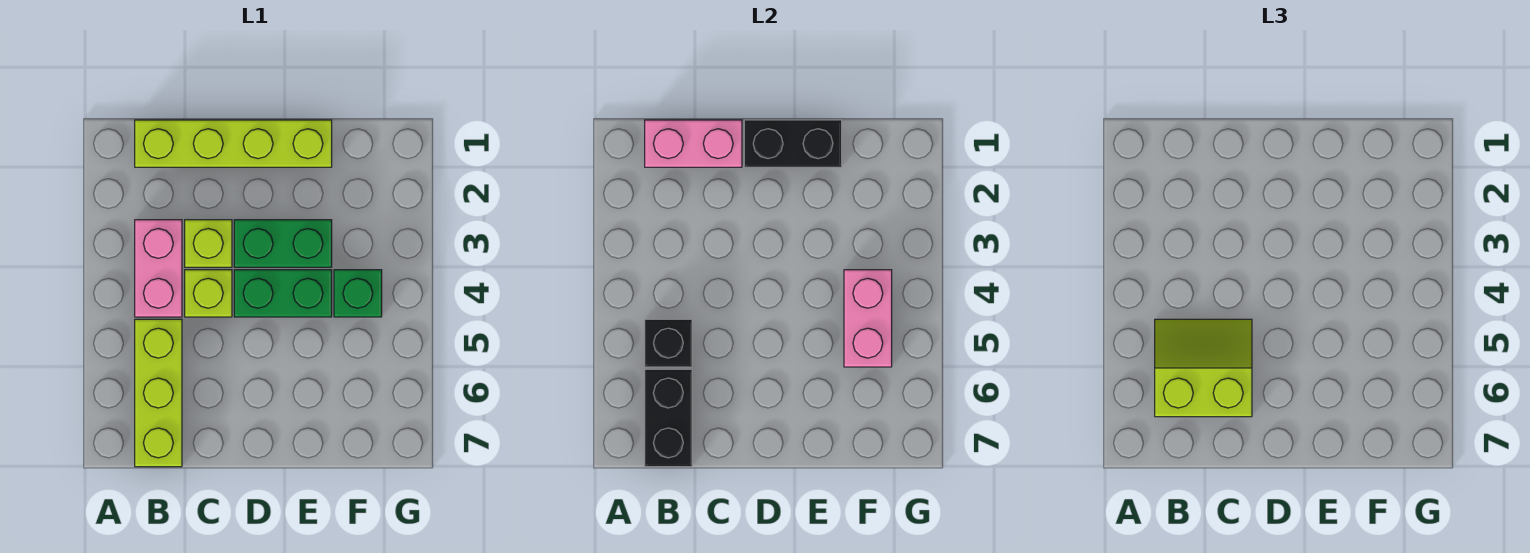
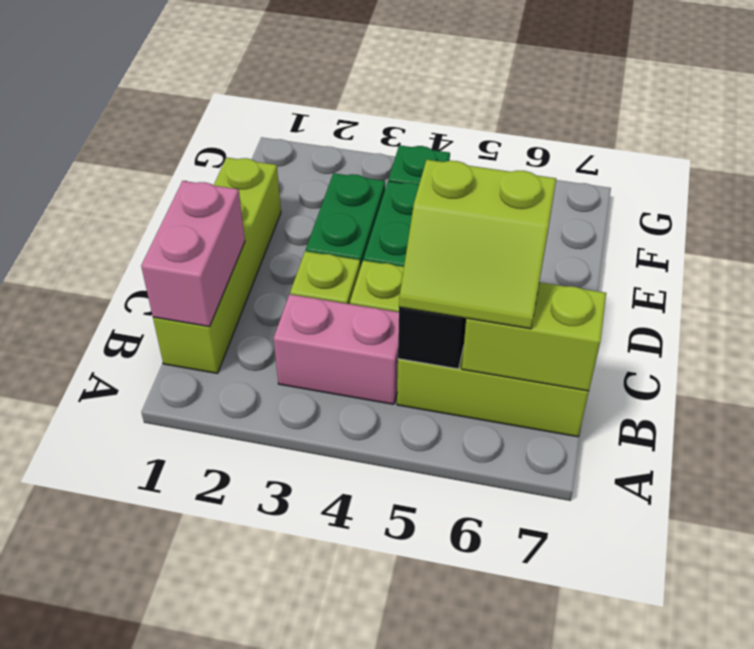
lime slope B5:C6 level 3 top 6 -> lime slope B5:C6 level 3 top C
black brick B6:B7 level 2 -> lime brick B6:B7 level 2
black brick D1:E1 level 2 -> none
pink brick F4:F5 level 2 -> none

